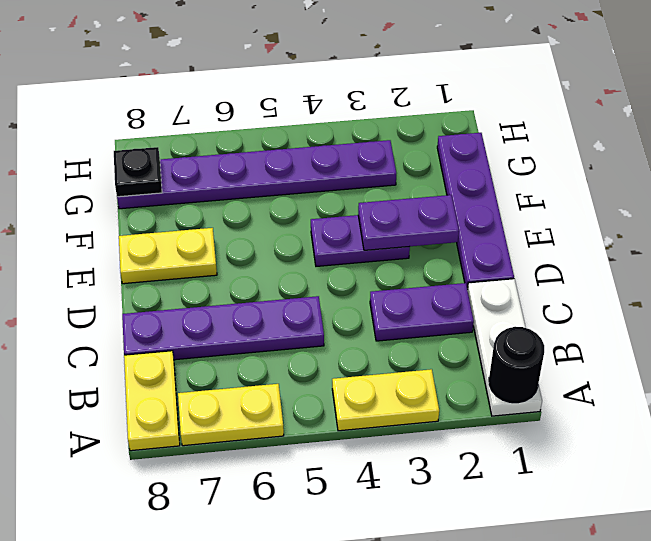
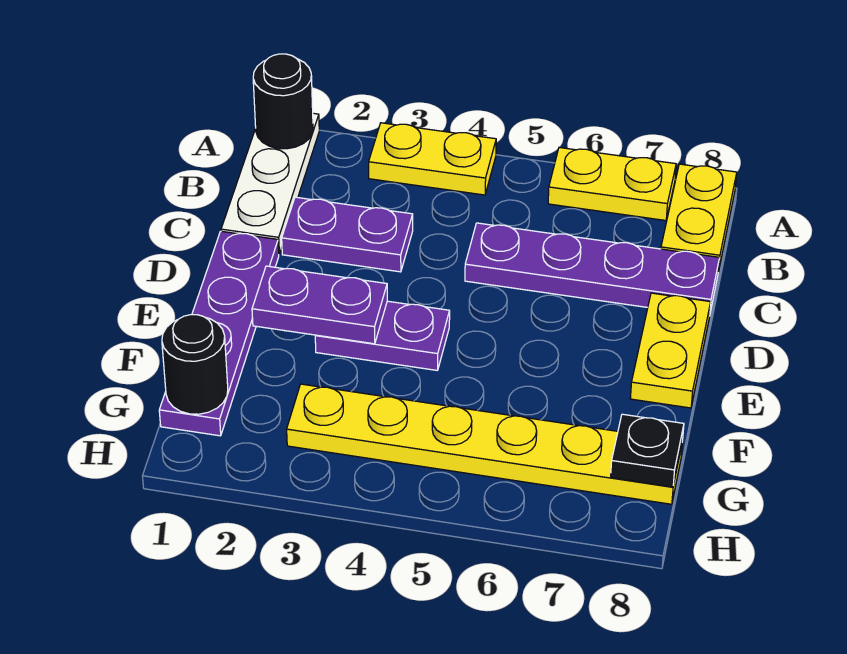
yellow plate E7:E8 level 1 -> yellow plate D8:E8 level 1
none -> black round brick G1 level 2
purple plate G3:G8 level 1 -> yellow plate G3:G8 level 1

